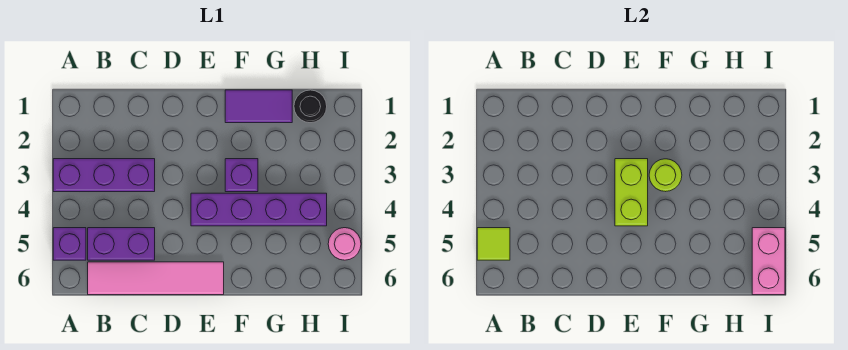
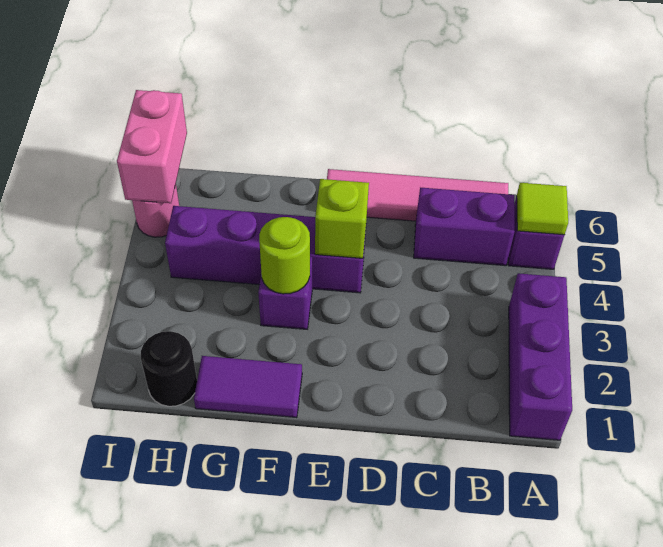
purple brick A3:C3 level 1 -> purple brick A1:A3 level 1
lime brick E3:E4 level 2 -> lime brick E4 level 2

